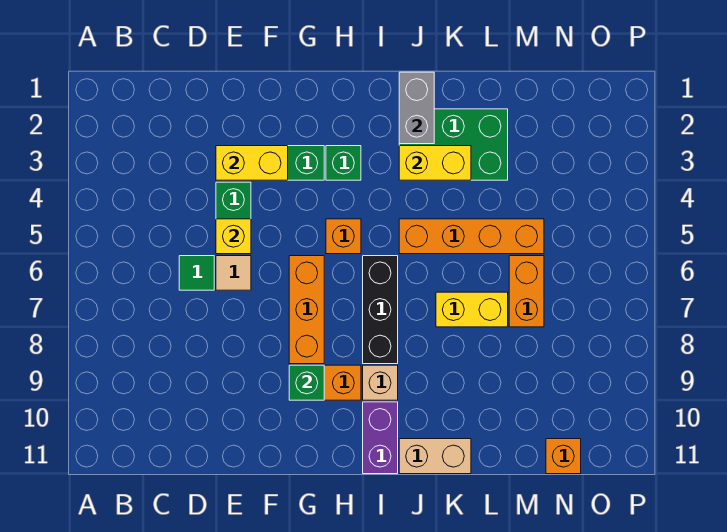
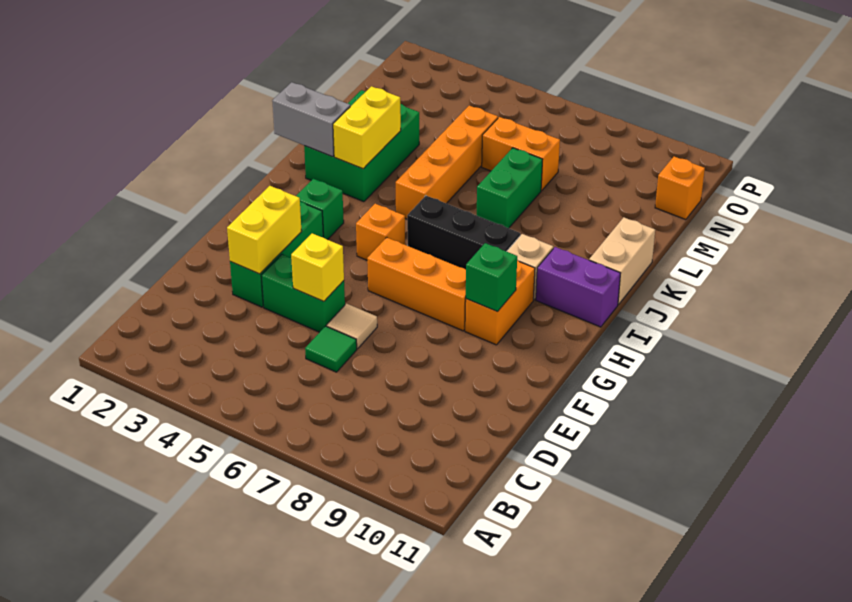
yellow brick K7:L7 level 1 -> green brick K7:L7 level 1

